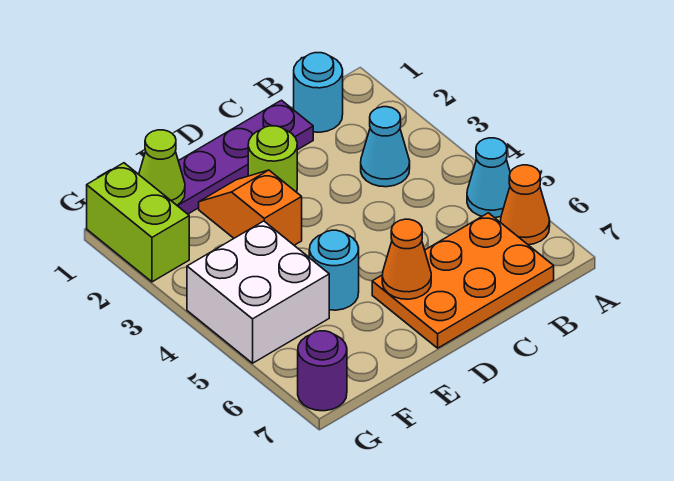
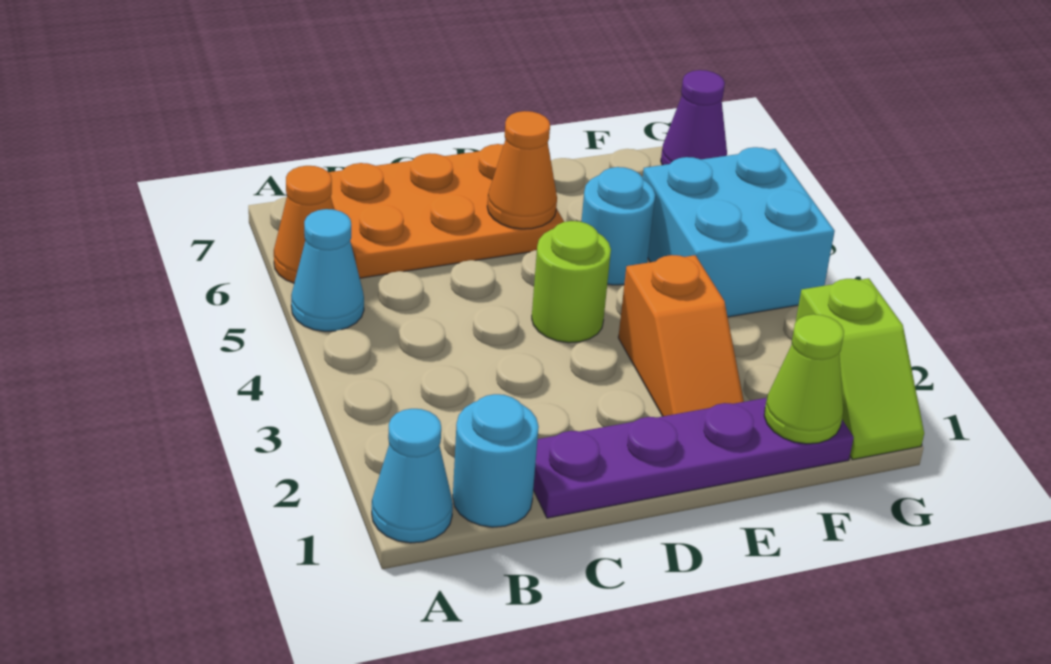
cyan cone B3 level 1 -> cyan cone A1 level 1
lime round brick D2 level 1 -> lime round brick D4 level 1
white brick F4:G5 level 1 -> cyan brick F4:G5 level 1
lime brick G1:G2 level 1 -> lime slope G1:G2 level 1 top 2
purple round brick G7 level 1 -> purple cone G7 level 1

